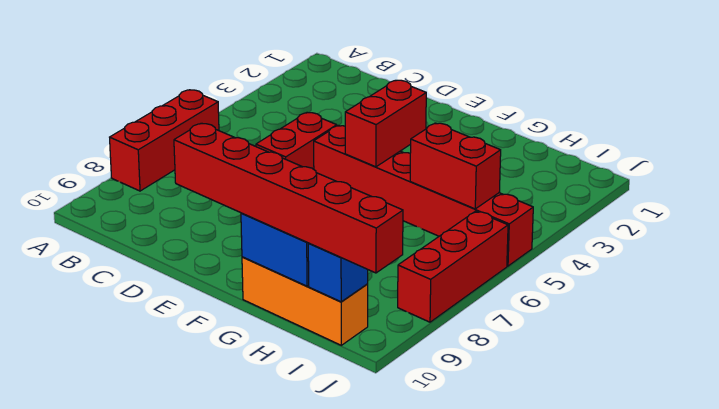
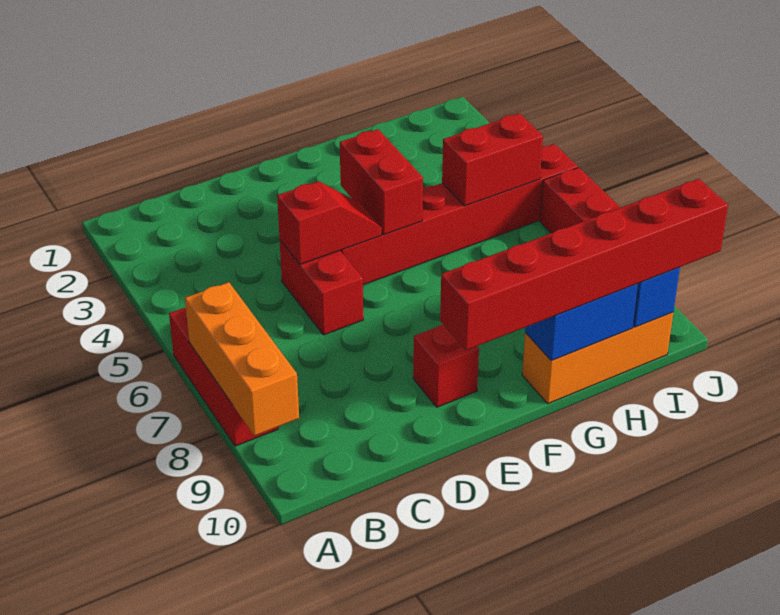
none -> orange brick A7:A9 level 2
none -> red slope D5:E5 level 2 top D
none -> red brick E9 level 1

